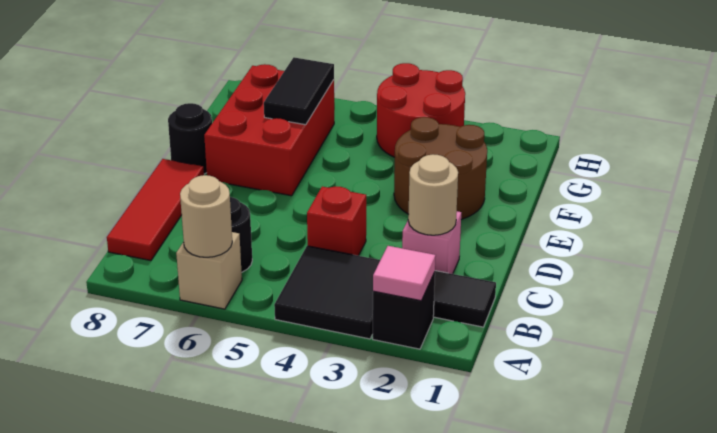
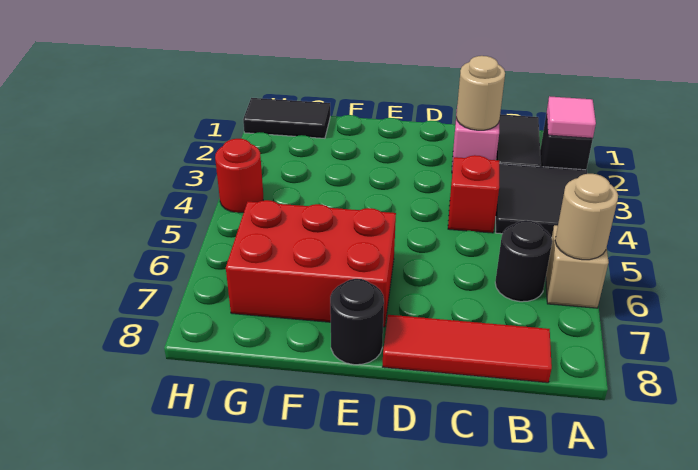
brown round brick E2:F3 level 1 -> none
black tile F6:G6 level 2 -> black tile G1:H1 level 1
red round brick G3:H4 level 1 -> red round brick H4 level 1

